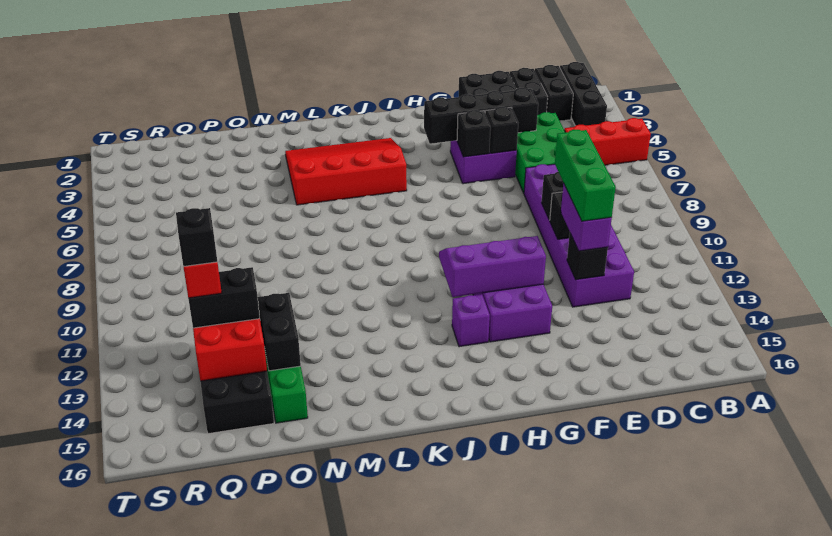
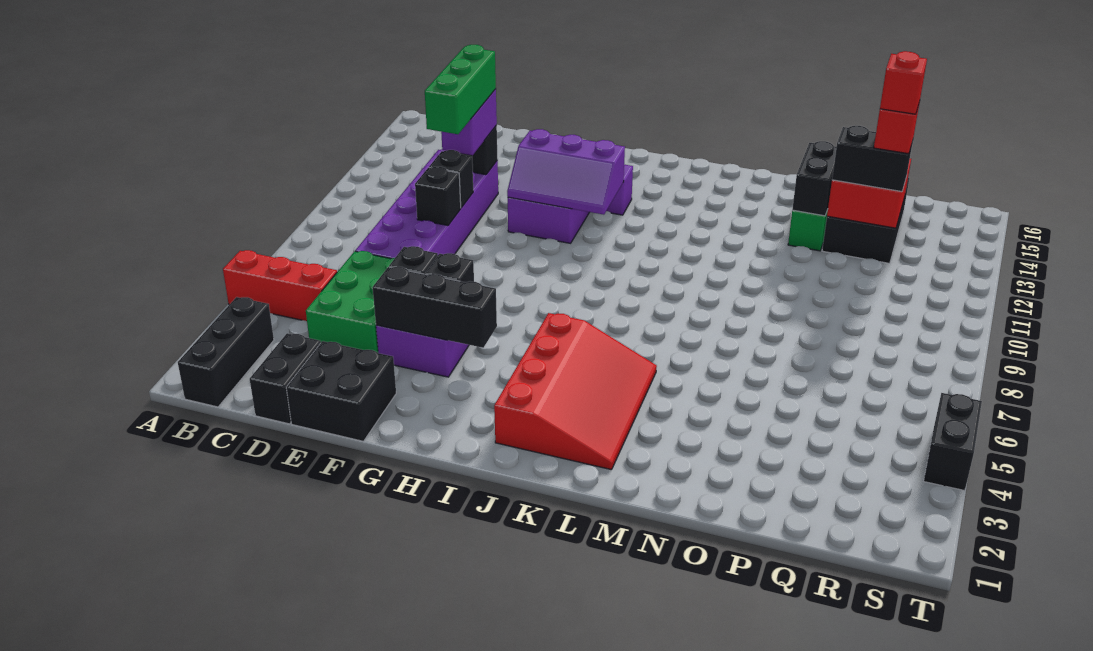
black brick C1:C2 level 1 -> black brick T4:T5 level 1
black brick E4:H4 level 2 -> black brick F4:H4 level 2
red slope J3:M5 level 1 top 5 -> red slope J2:L5 level 1 top J
black brick Q13 level 5 -> red brick Q13 level 5

